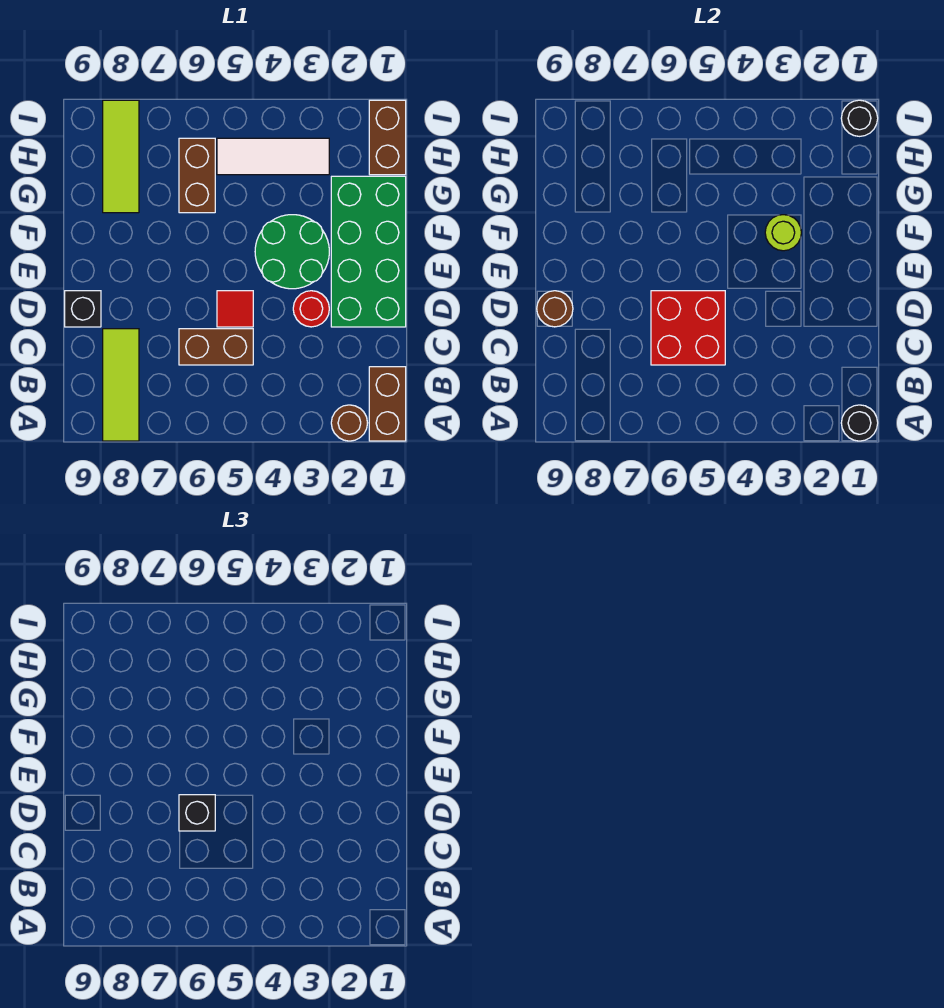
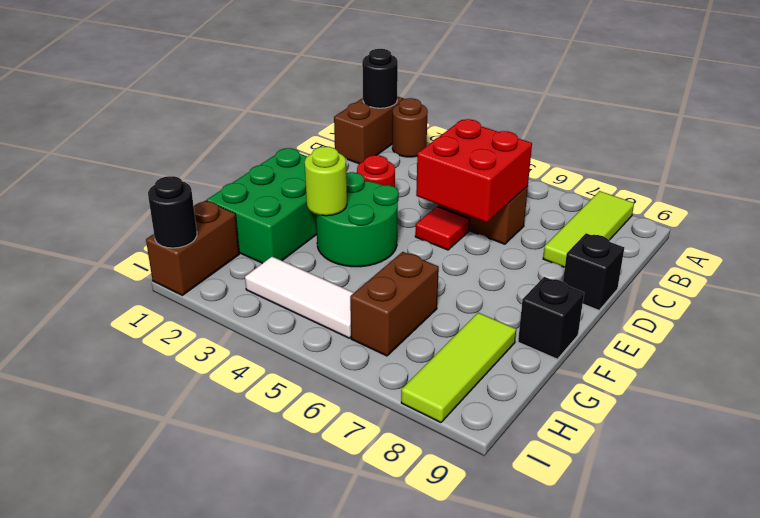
green brick D1:G2 level 1 -> green brick E1:G2 level 1
black brick D6 level 3 -> black brick F9 level 1
brown round brick D9 level 2 -> none

